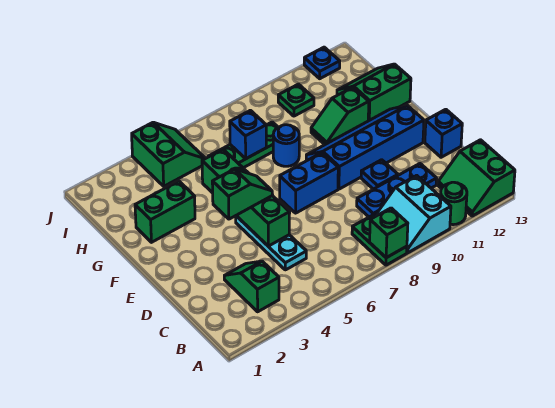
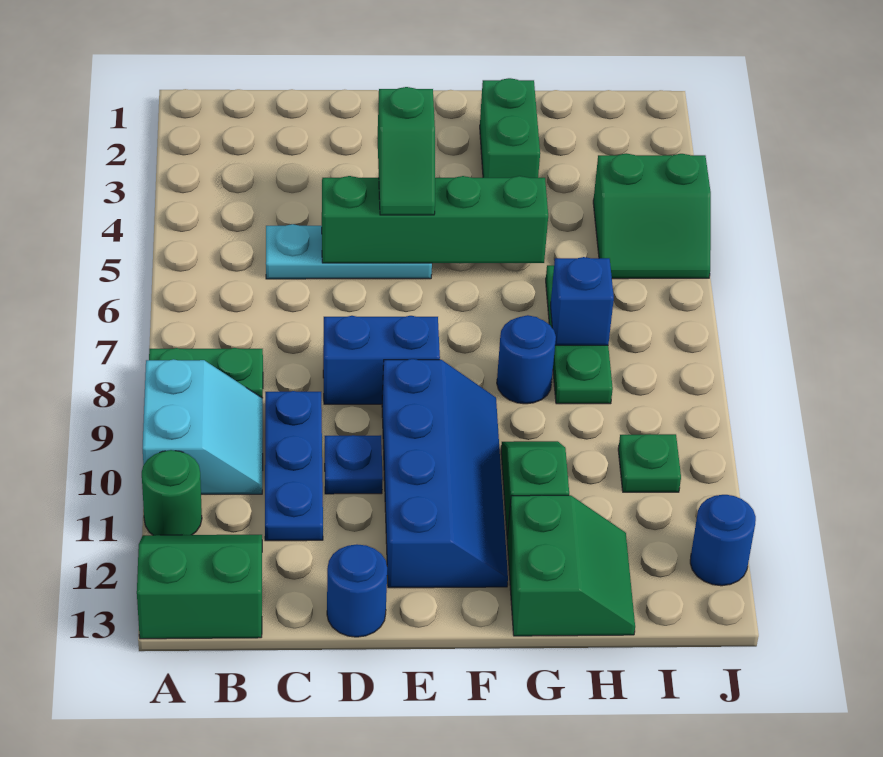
green brick A8 level 2 -> none
cyan slope A9:B10 level 1 top 10 -> cyan slope A9:B10 level 1 top A
green slope B3:C3 level 1 top B -> none
blue brick D13 level 1 -> blue round brick D13 level 1
blue brick E7:E8 level 1 -> blue brick D8:E8 level 1
blue plate J12 level 1 -> blue round brick J12 level 1

